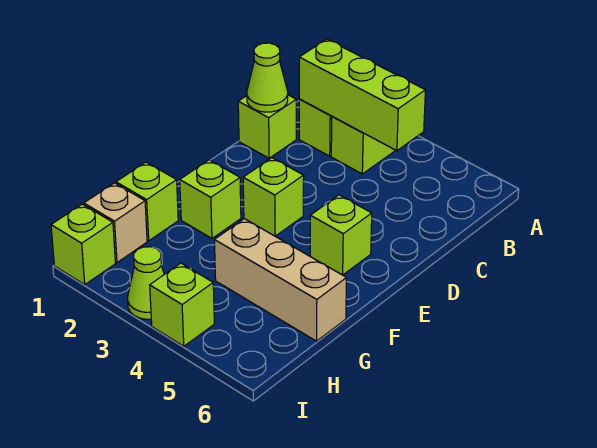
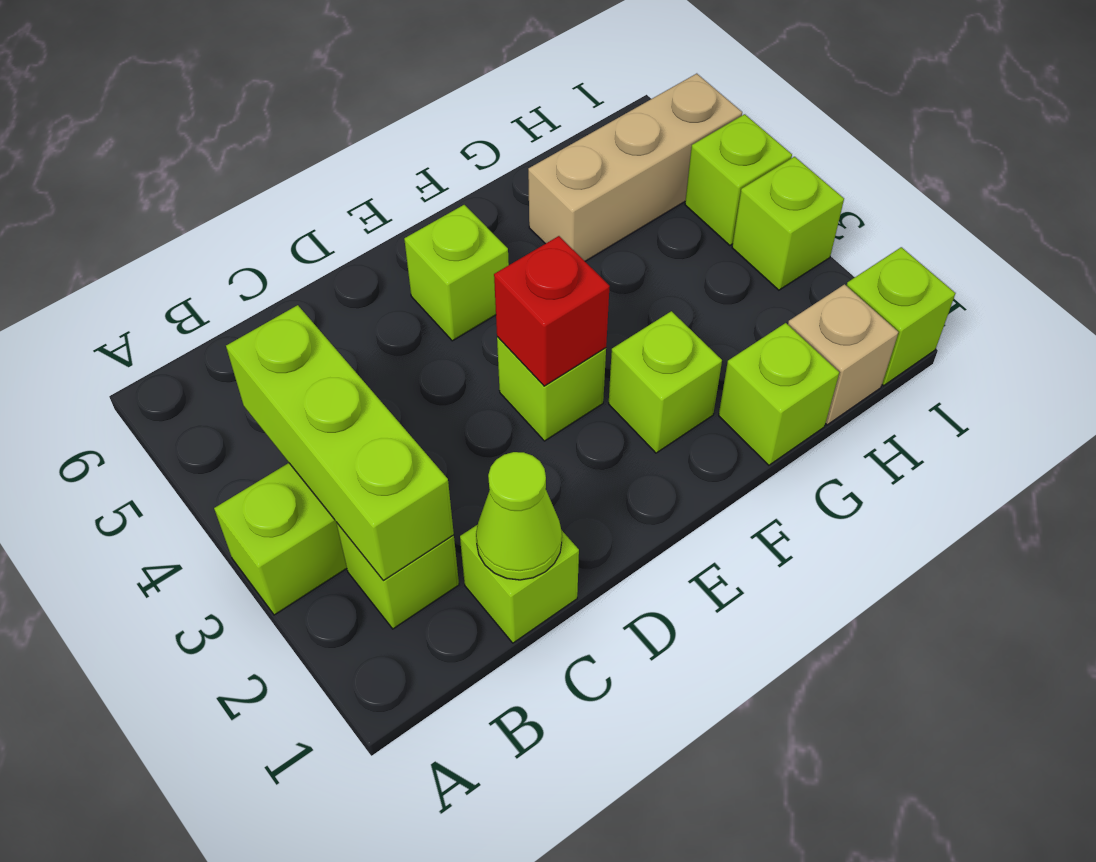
none -> red brick E3 level 2
tan brick G4:G6 level 1 -> tan brick G5:I5 level 1
lime cone I3 level 1 -> lime brick I3 level 1

